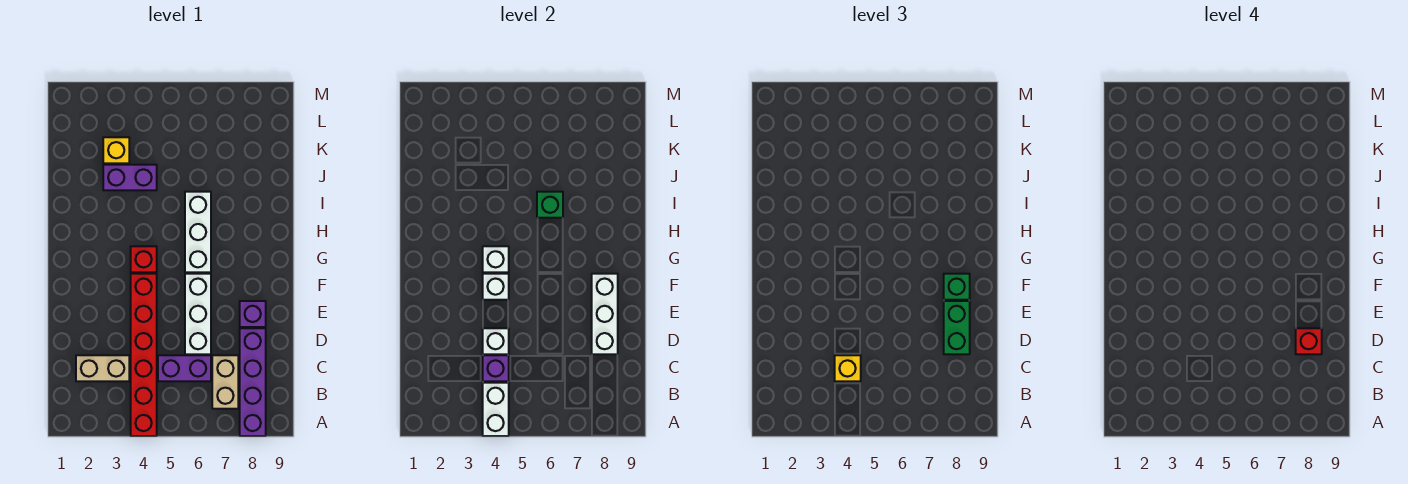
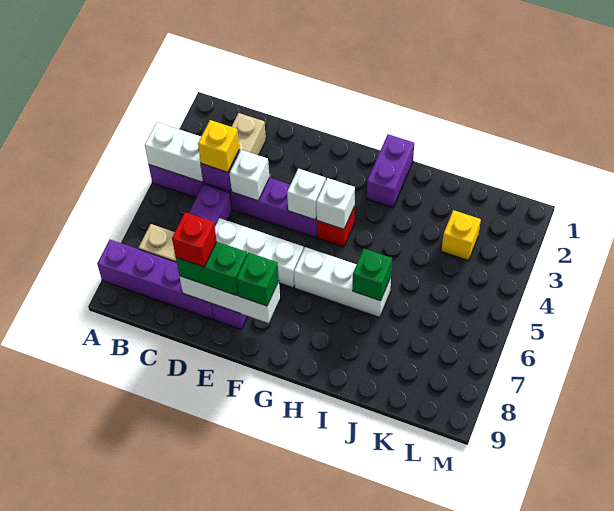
red brick A4:F4 level 1 -> purple brick A4:F4 level 1
purple brick J3:J4 level 1 -> purple brick H1:H2 level 1

